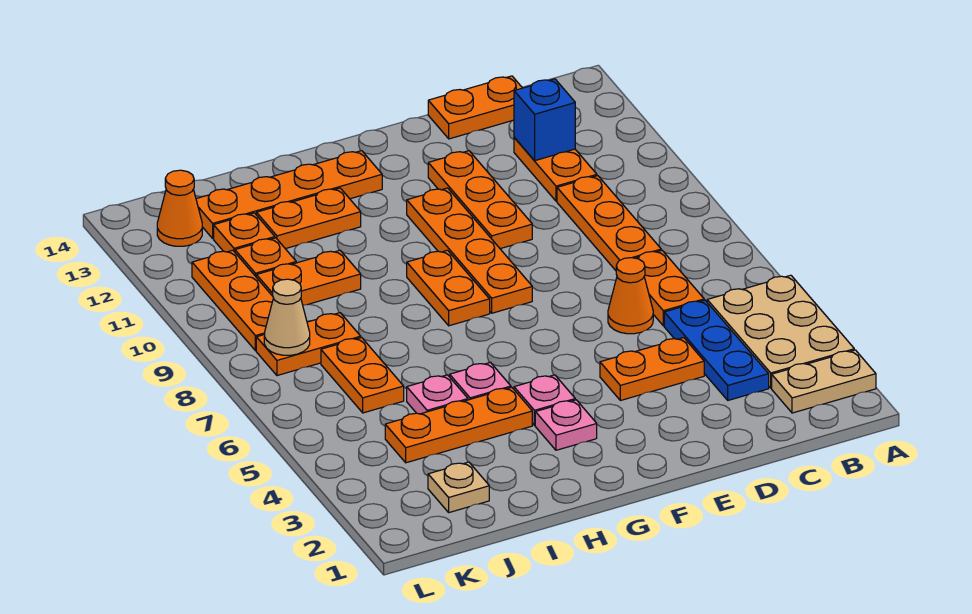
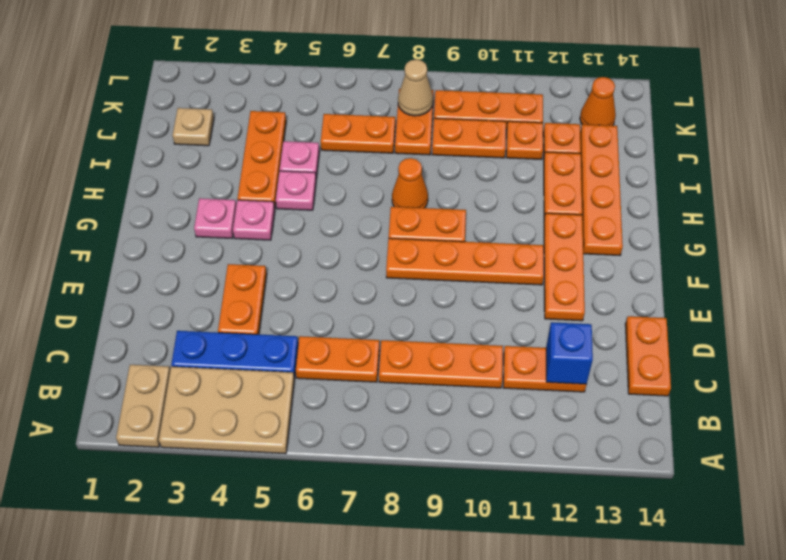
orange cone D6 level 1 -> orange cone H8 level 1
orange plate E10:E12 level 1 -> orange plate E12:G12 level 1
orange plate I10:J10 level 1 -> orange plate J9:J10 level 1

